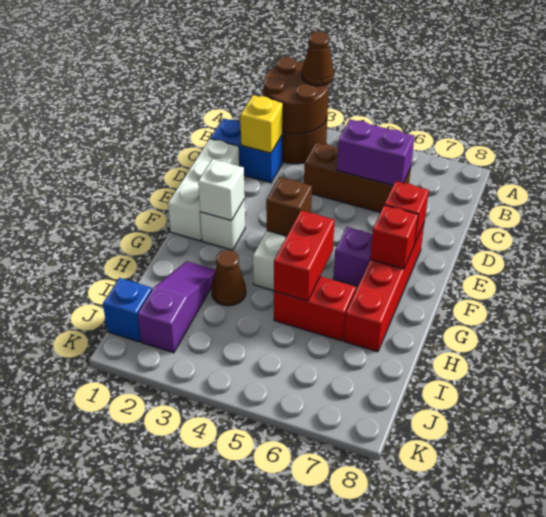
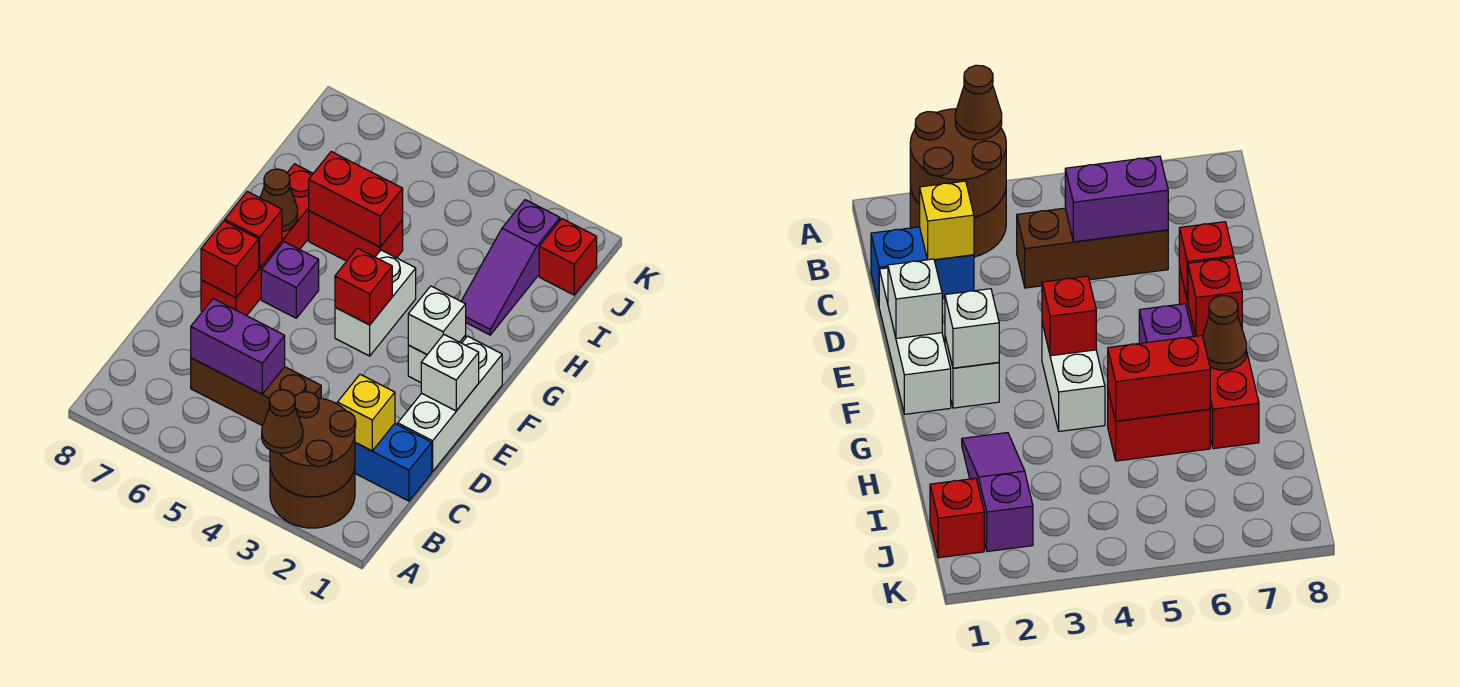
none -> white brick E1 level 2
brown brick F4 level 2 -> red brick F4 level 2
red brick G5:H5 level 2 -> red brick H5:H6 level 2
brown cone H3 level 1 -> brown cone G7 level 2
blue brick J1 level 1 -> red brick J1 level 1

